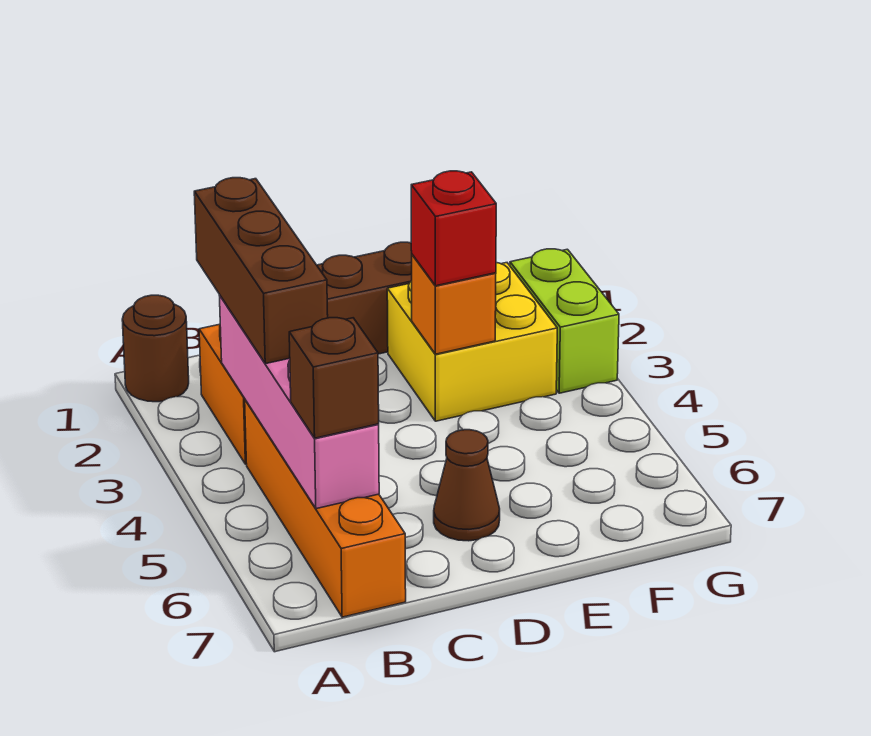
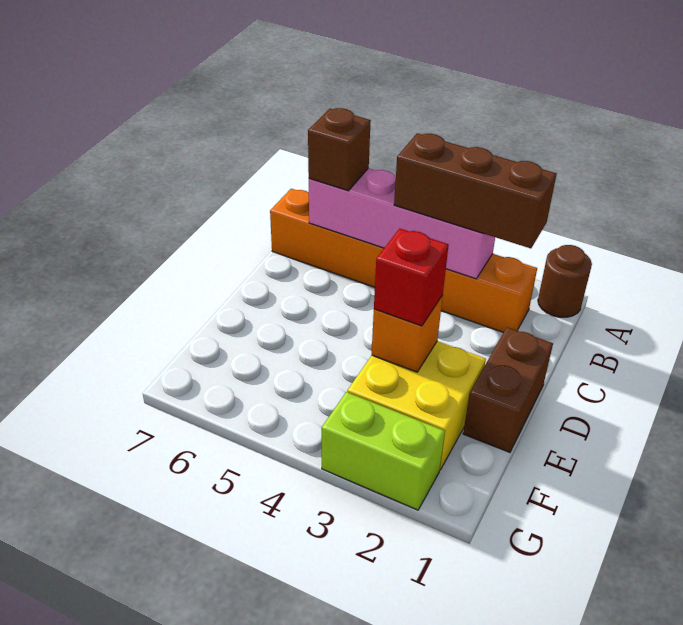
brown cone D6 level 1 -> none

